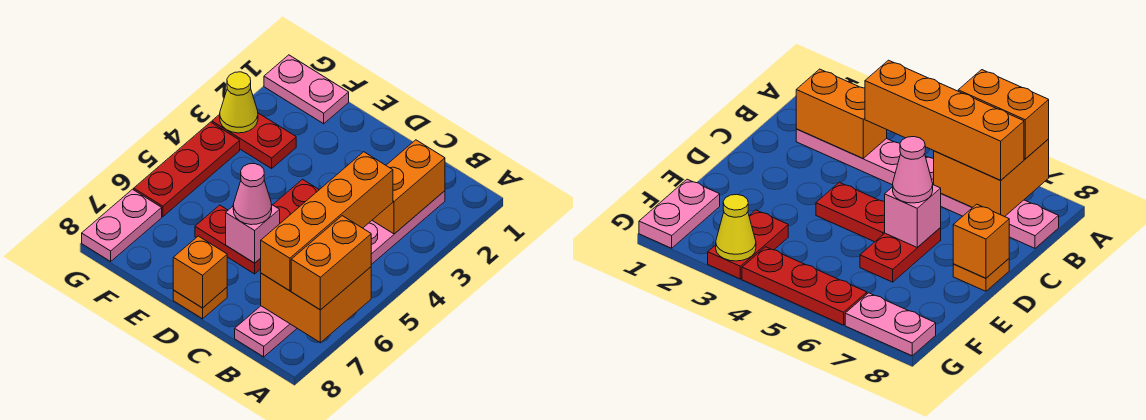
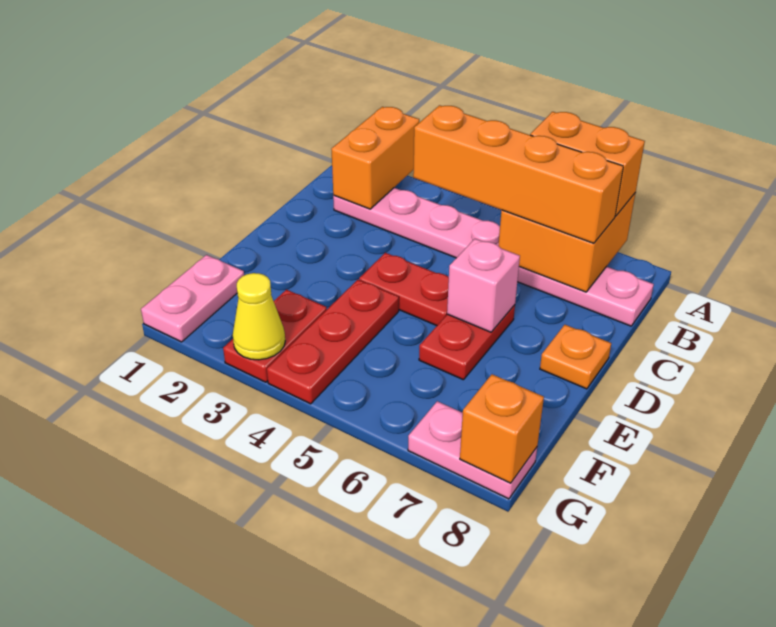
orange brick B2:B3 level 2 -> orange brick A2:B2 level 2
pink cone D6 level 3 -> none
orange brick D8 level 2 -> orange brick G8 level 2
red plate G4:G6 level 1 -> red plate E4:G4 level 1

